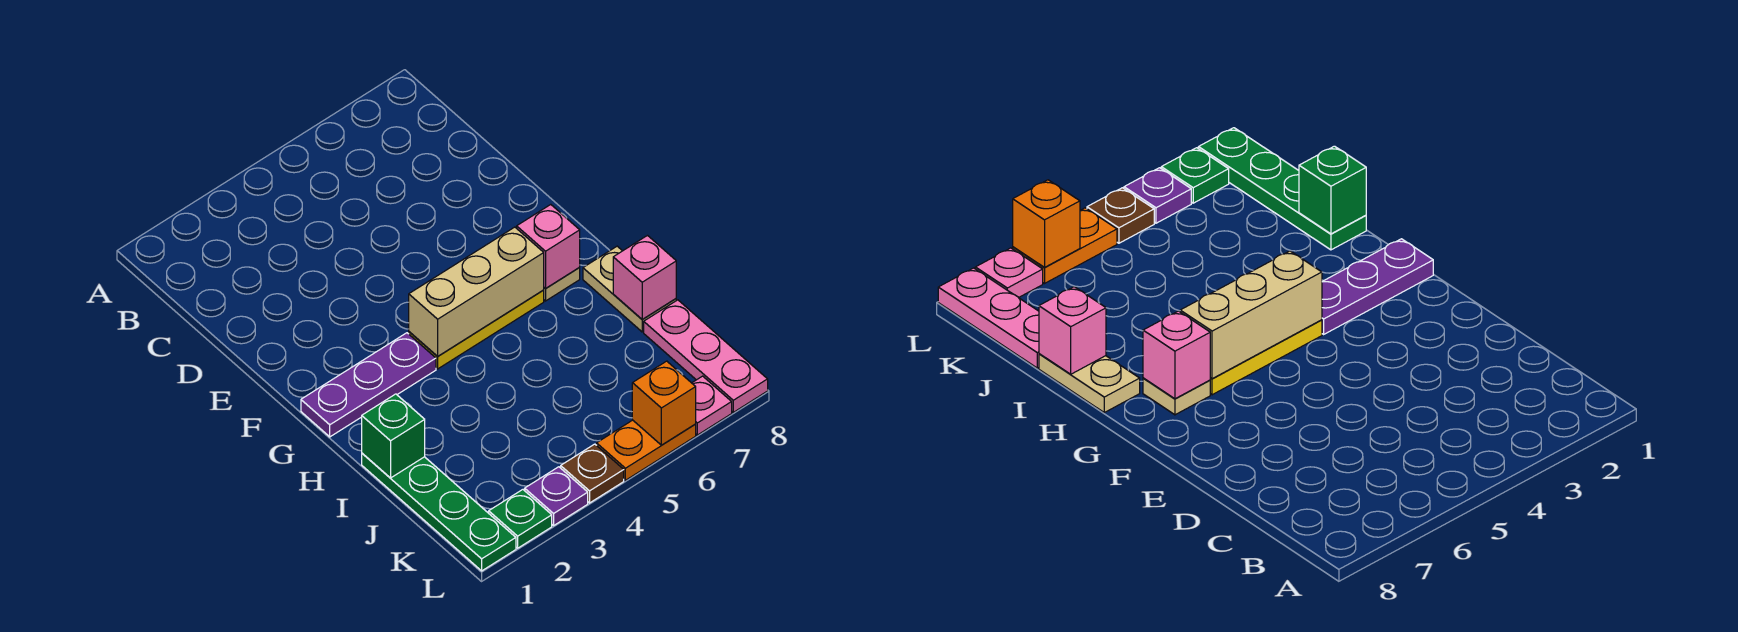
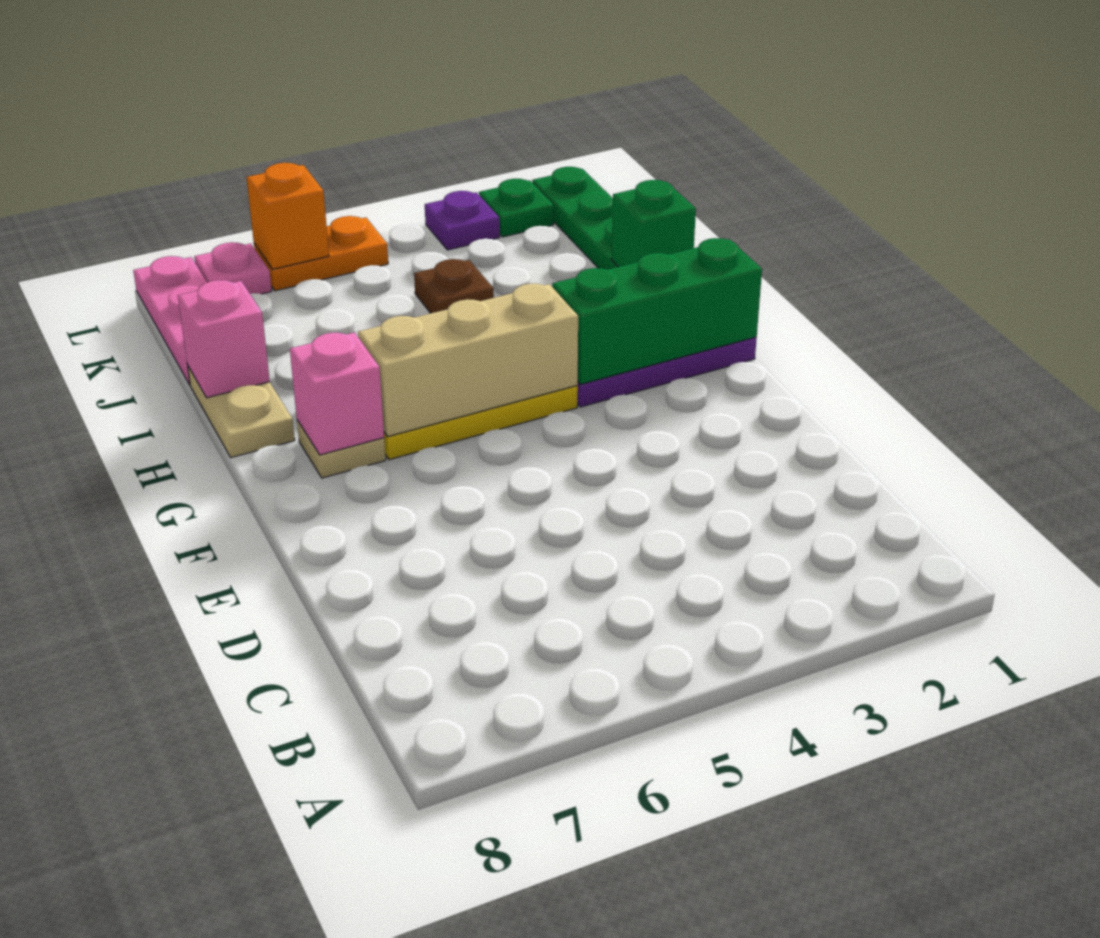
none -> green brick G1:G3 level 2
brown plate L4 level 1 -> brown plate J4 level 1

